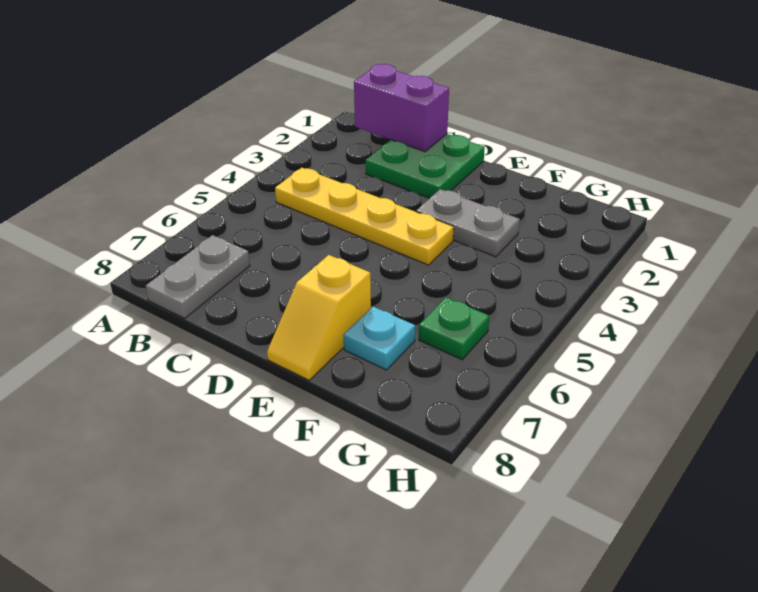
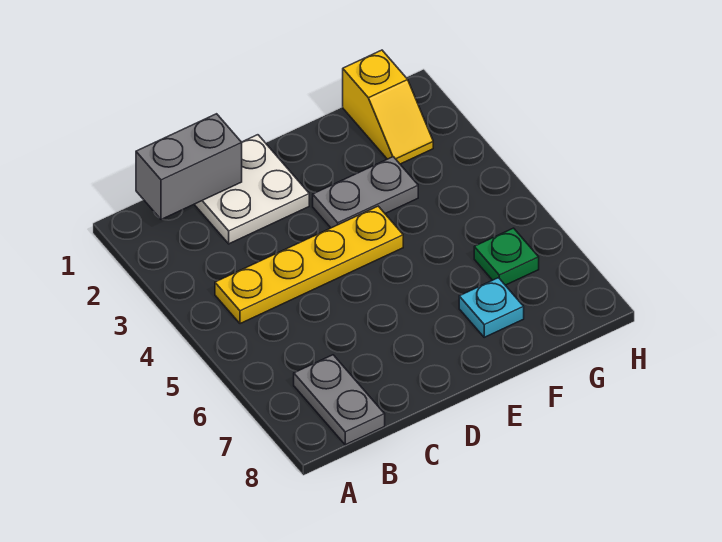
purple brick B1:C1 level 2 -> grey brick B1:C1 level 2
green plate C1:D2 level 1 -> white plate C1:D2 level 1
yellow slope E7:E8 level 1 top 7 -> yellow slope G1:G2 level 1 top 1

